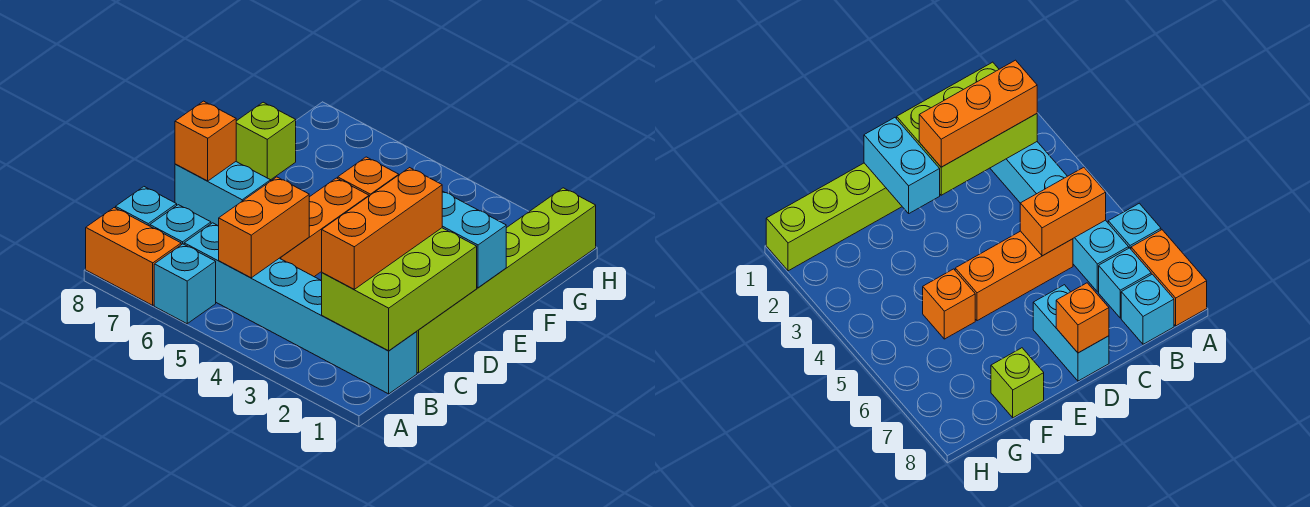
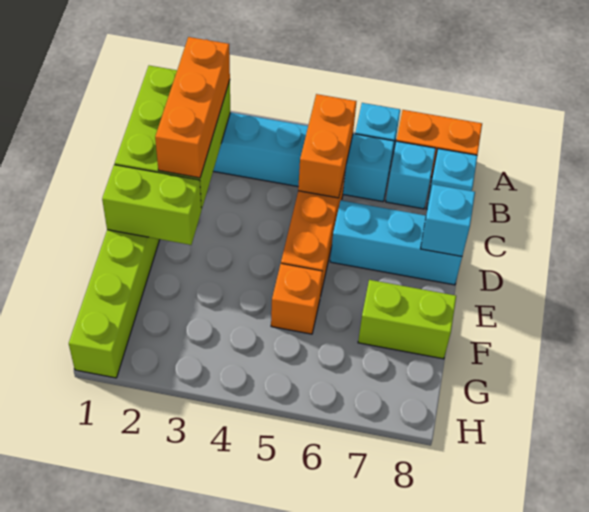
cyan brick D7:D8 level 1 -> cyan brick D6:D8 level 1
orange brick D8 level 2 -> cyan brick D8 level 2
cyan brick E1:E2 level 2 -> lime brick E1:E2 level 2
lime brick F8 level 1 -> lime brick F7:F8 level 1

